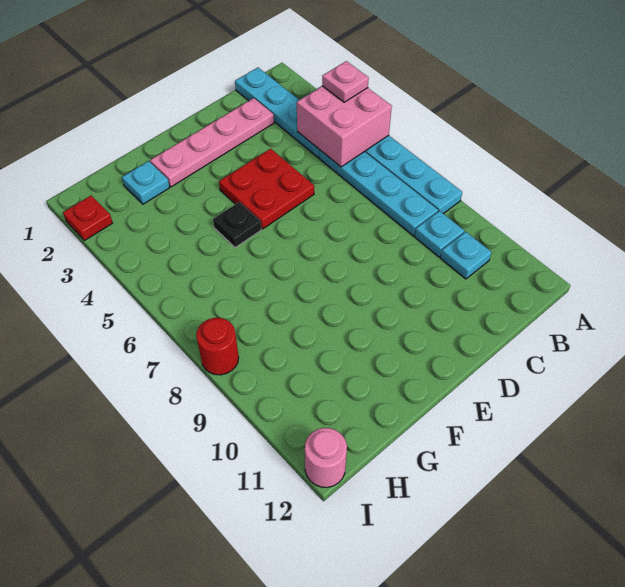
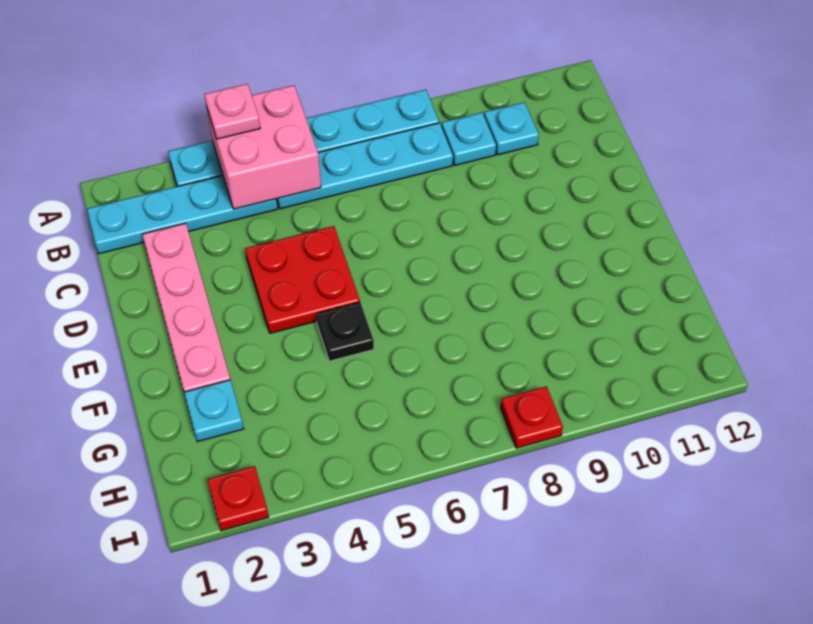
red round brick I8 level 1 -> red plate I8 level 1
pink round brick I12 level 1 -> none

